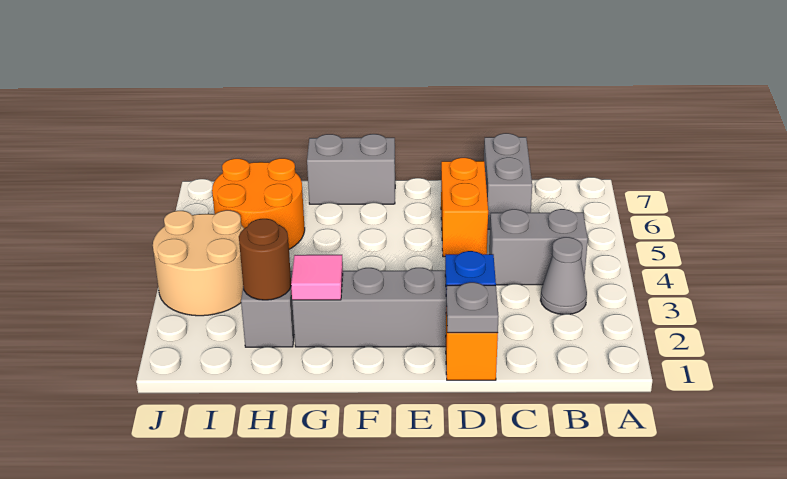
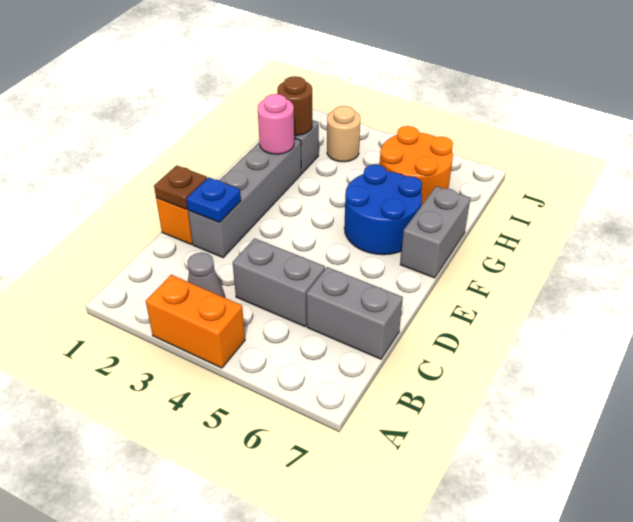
grey brick B4:C4 level 1 -> grey brick C4:C5 level 1
grey plate D1 level 2 -> brown plate D1 level 2
orange brick D5:D6 level 1 -> orange brick A3:A4 level 1
none -> blue round brick F5:G6 level 1
pink tile G2 level 2 -> pink round brick G2 level 2
tan round brick I3:J4 level 1 -> tan round brick I3 level 1

